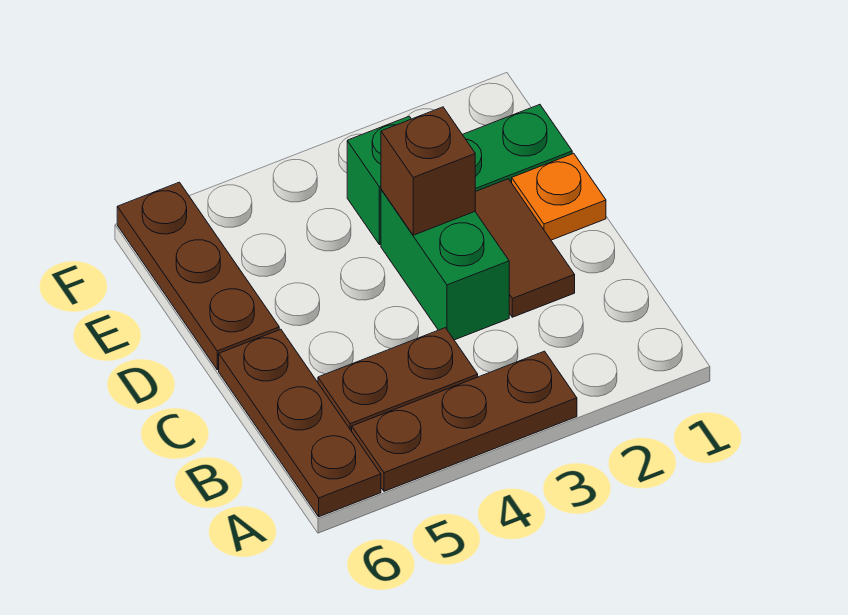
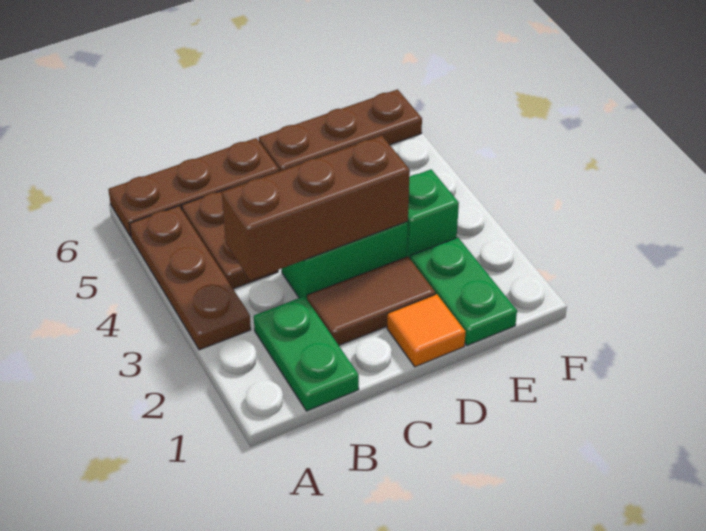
none -> green plate B1:B2 level 1
orange plate D1 level 1 -> orange tile D1 level 1
brown brick D3 level 2 -> brown brick B3:D3 level 2

